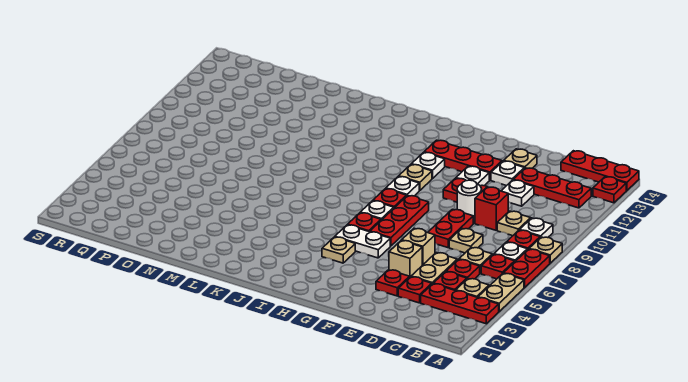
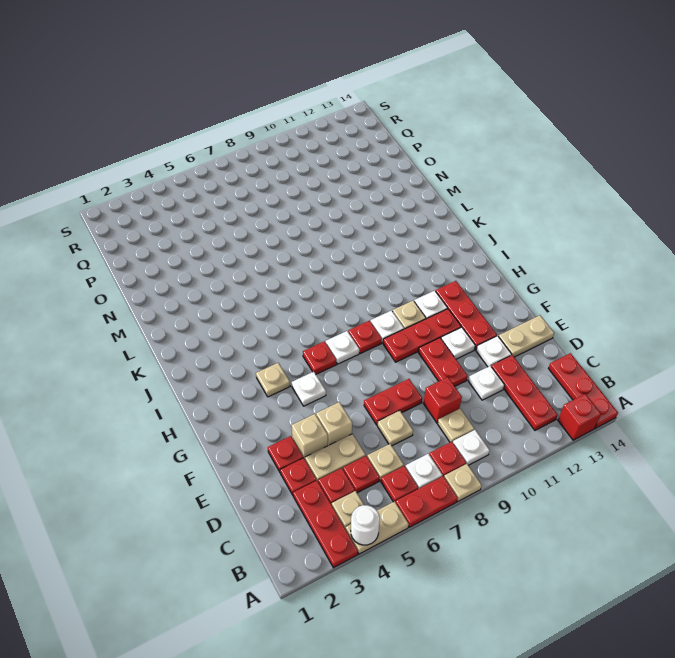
red plate A13 level 1 -> red brick A13 level 1
white round brick E9 level 1 -> white round brick A4 level 2
tan plate E13 level 1 -> tan plate E13:E14 level 1
white plate G5:H5 level 1 -> white plate G5 level 1
red plate G6:G8 level 1 -> red plate G9:G11 level 1

